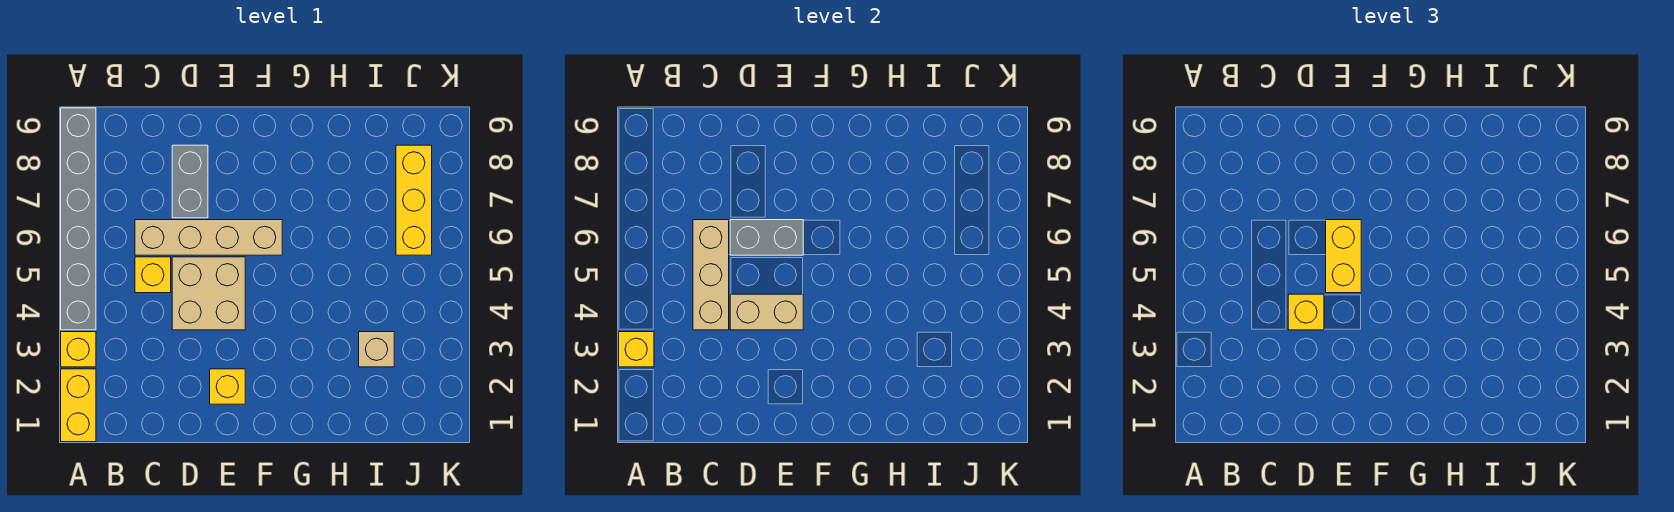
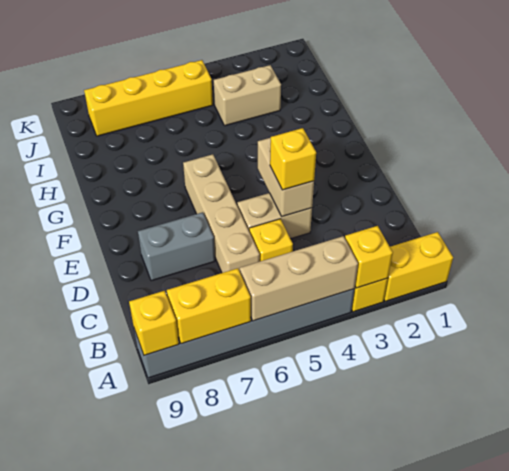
tan brick C4:C6 level 2 -> tan brick A4:A6 level 2
tan brick D4:E5 level 1 -> tan brick D4:D5 level 1
grey brick D6:E6 level 2 -> none
yellow brick E2 level 1 -> yellow brick A9 level 2
yellow brick E5:E6 level 3 -> yellow brick A7:A8 level 2
tan brick I3 level 1 -> tan brick I3:I4 level 1
yellow brick J6:J8 level 1 -> yellow brick J5:J8 level 1

